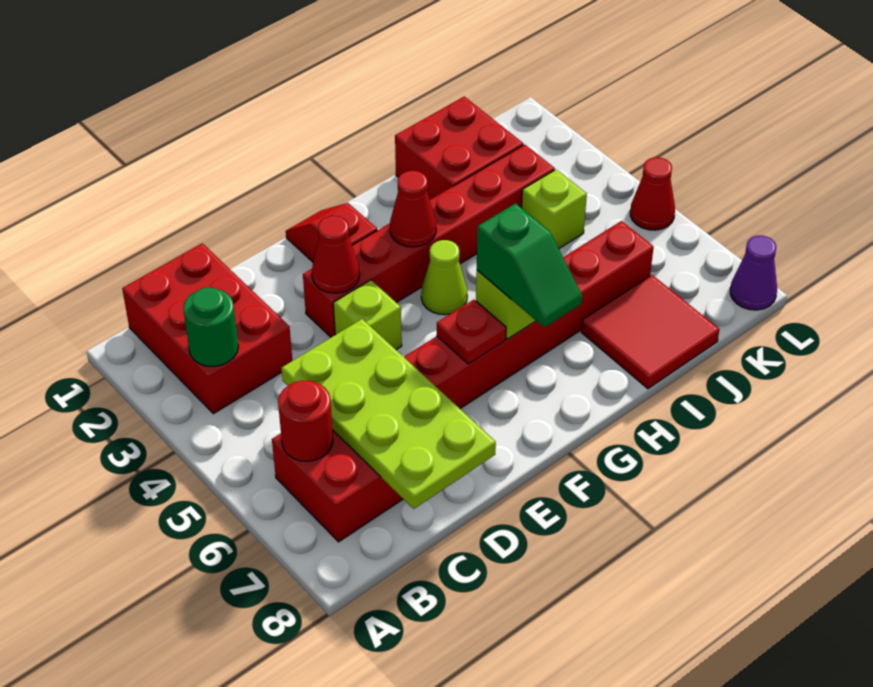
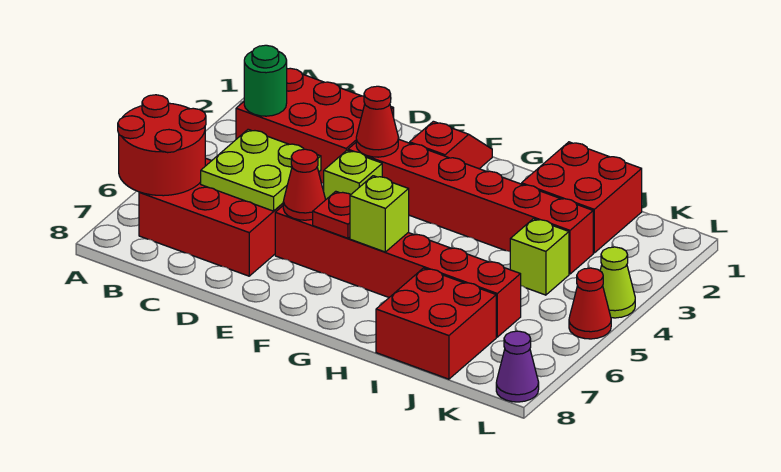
red brick B1:C3 level 1 -> red brick B2:D3 level 1
red round brick B6 level 2 -> red round brick A6:B7 level 2
lime plate C5:D8 level 2 -> lime plate C5:D6 level 2
red cone G3 level 2 -> red cone E6 level 2
lime cone G4 level 1 -> lime cone L4 level 1
green slope G6:G7 level 3 top 6 -> none
red tile I7:J8 level 1 -> red brick I7:J8 level 1

